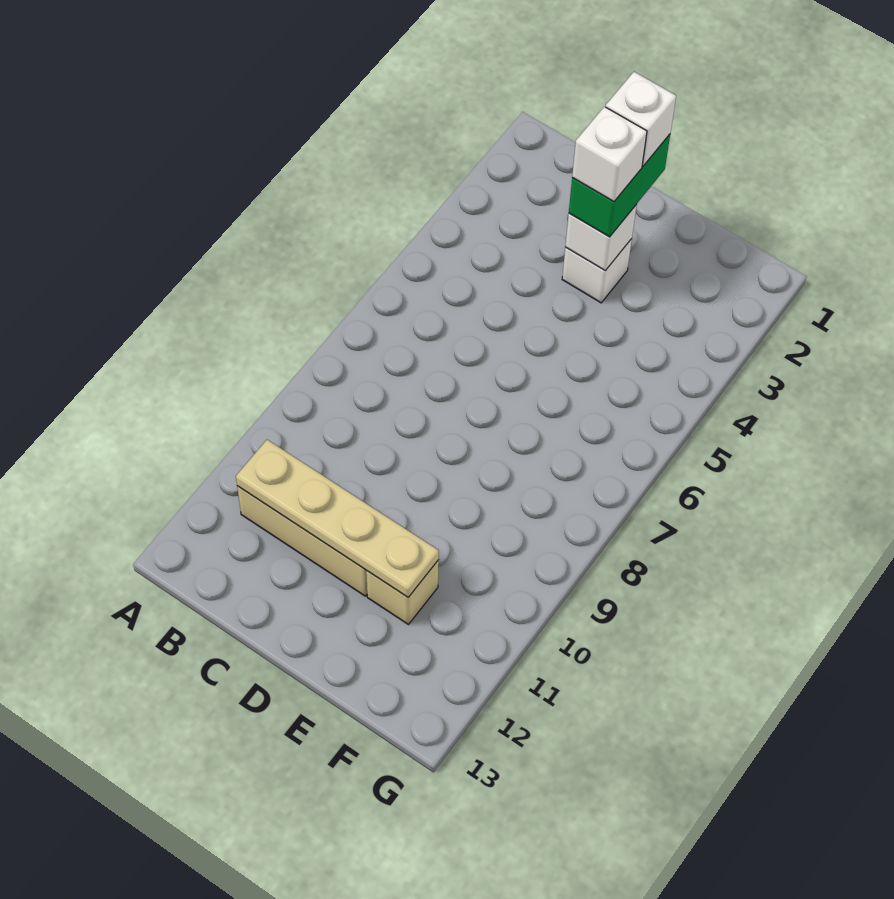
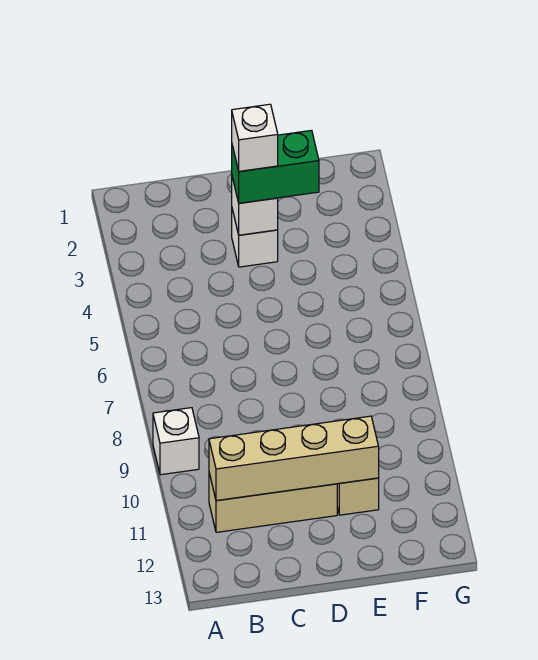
tan plate B11:E11 level 2 -> tan brick B11:E11 level 2
green brick D2:D3 level 3 -> green brick D3:E3 level 3
white brick D2 level 4 -> white brick A9 level 1

